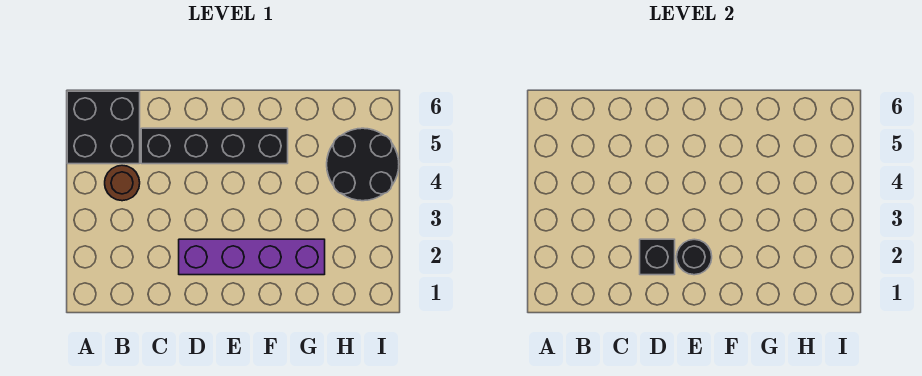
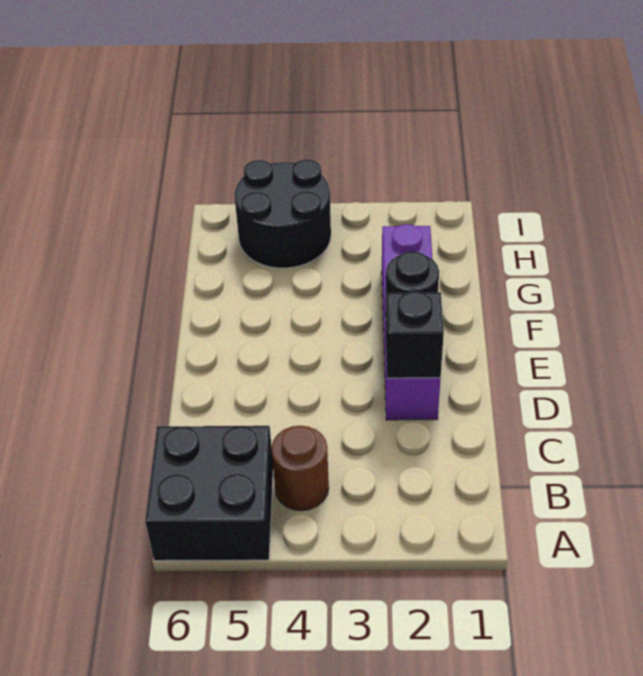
black brick C5:F5 level 1 -> none

